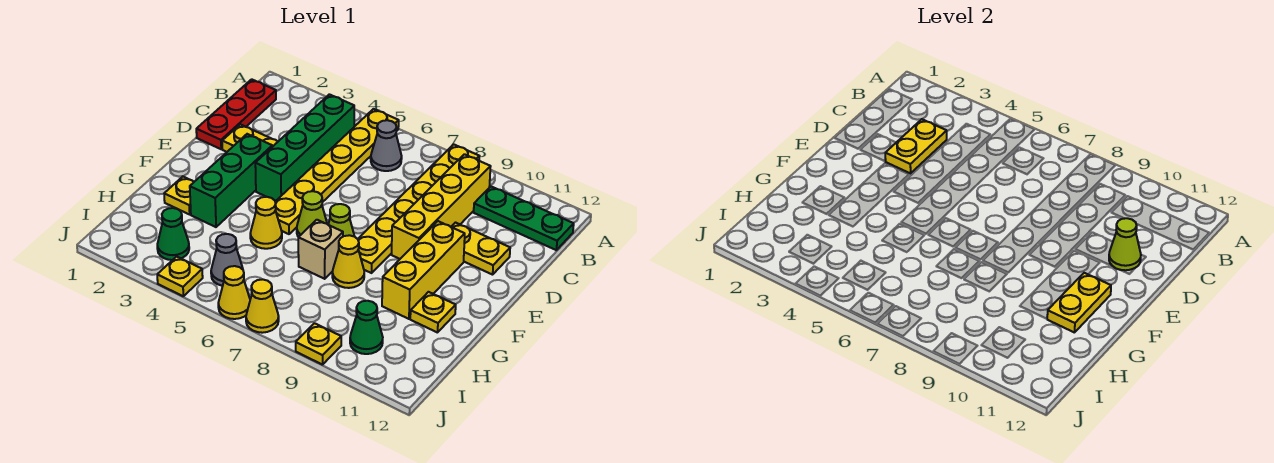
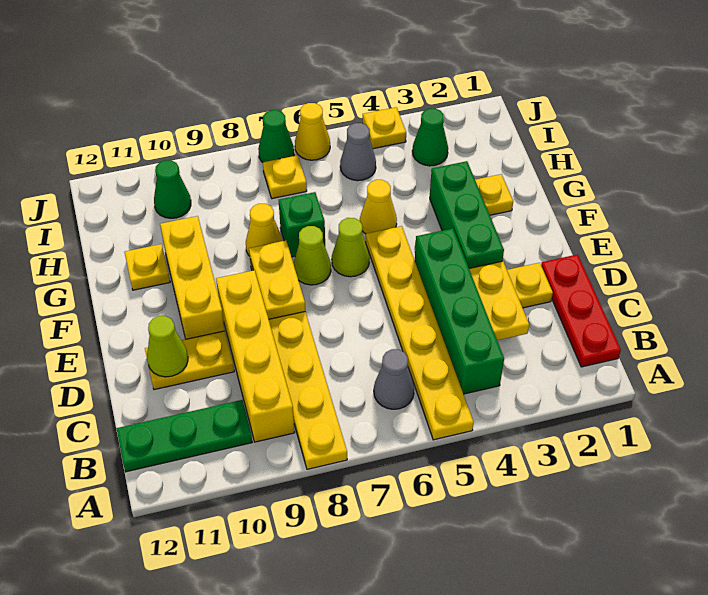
yellow plate F11:G11 level 2 -> yellow plate E8:F8 level 2
tan brick G7 level 1 -> green brick G7 level 1
yellow cone J7 level 1 -> green cone J7 level 1
yellow plate J9 level 1 -> yellow plate I7 level 1

